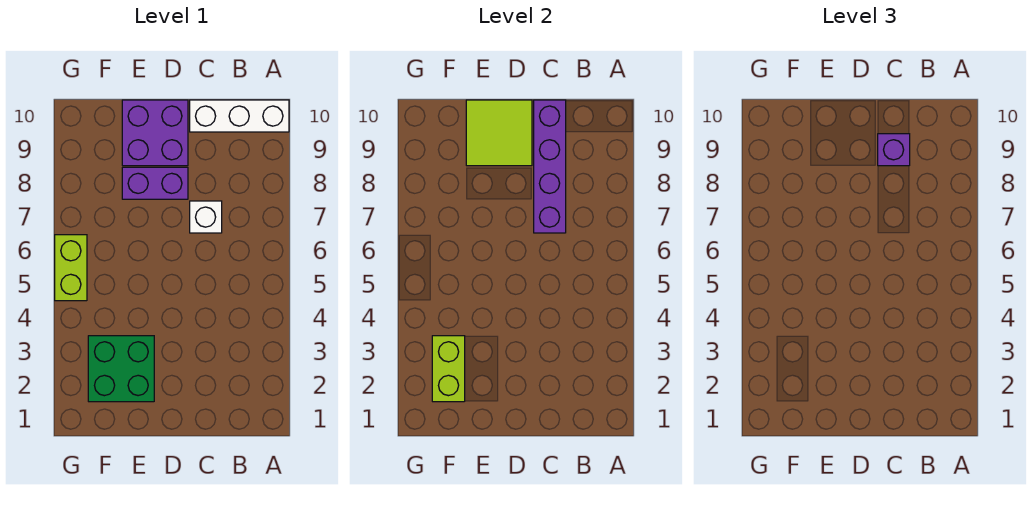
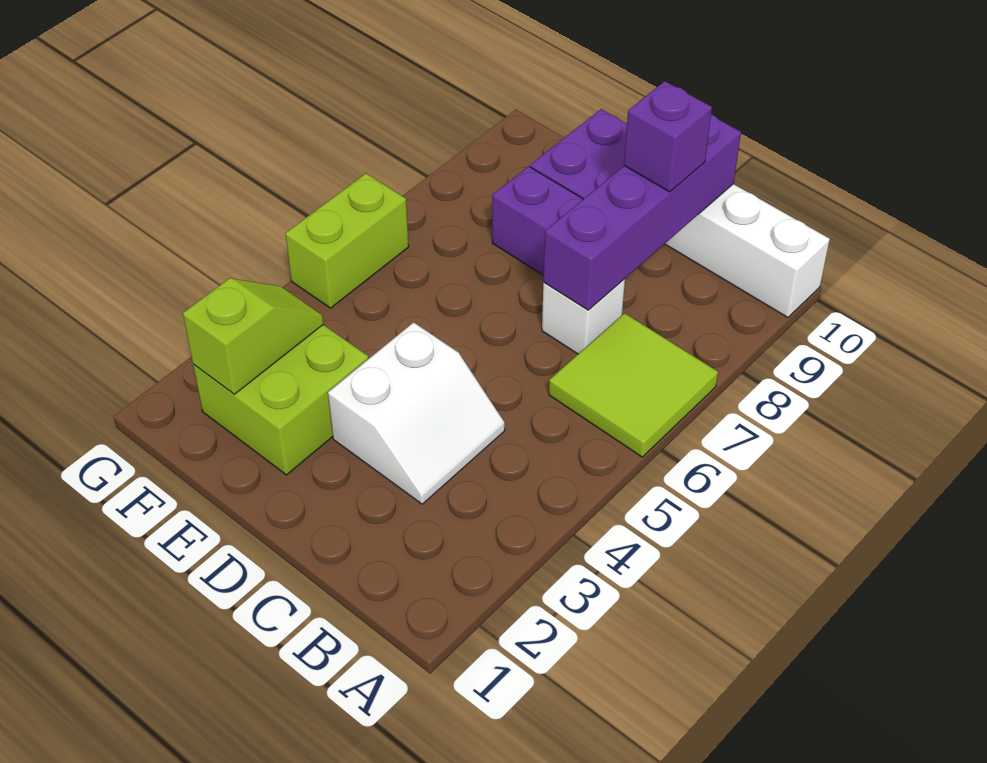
none -> white slope C3:D4 level 1 top D
lime tile D9:E10 level 2 -> lime tile A6:B7 level 1
green brick E2:F3 level 1 -> lime brick E2:F3 level 1
lime brick F2:F3 level 2 -> lime slope F2:F3 level 2 top 2

